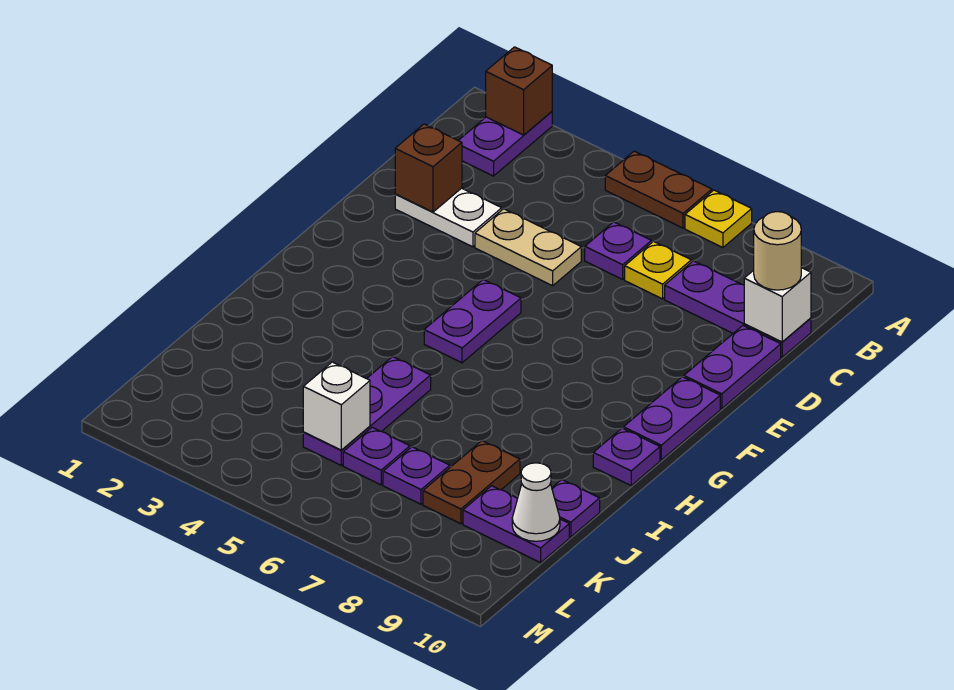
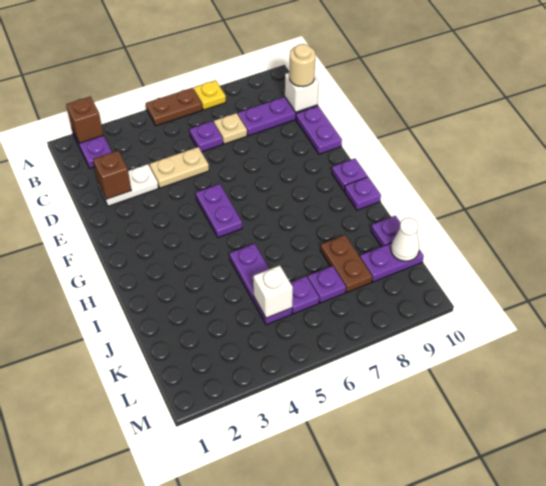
yellow plate C7 level 1 -> tan plate C7 level 1
purple plate F10:G10 level 1 -> purple plate G10 level 1

